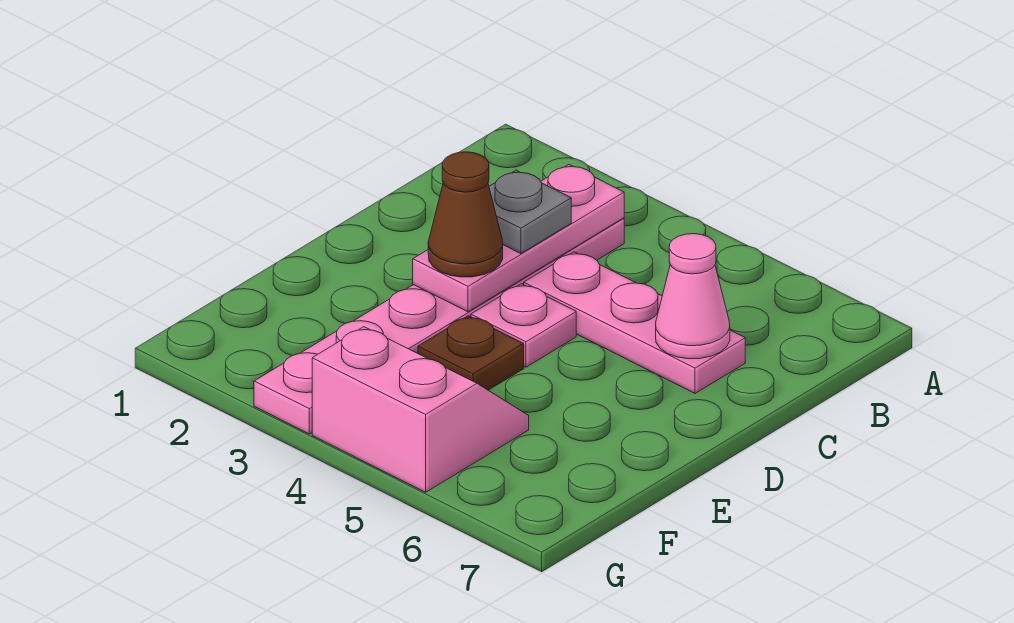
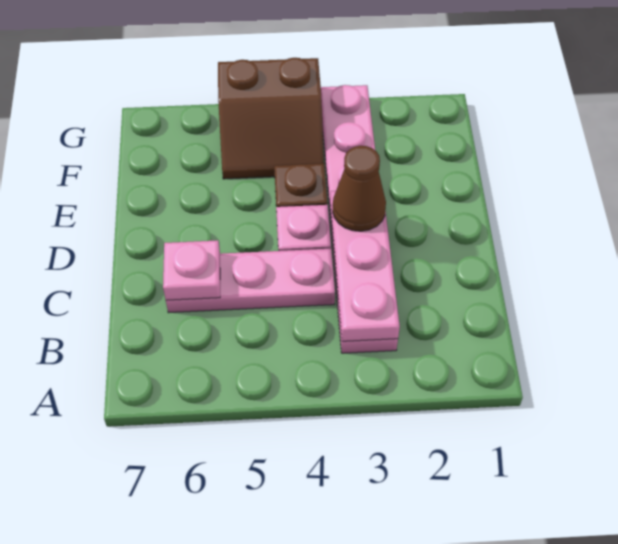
grey plate C3 level 3 -> none
pink cone C6 level 2 -> pink plate C6 level 2
pink slope F4:G5 level 1 top G -> brown slope F4:G5 level 1 top G

